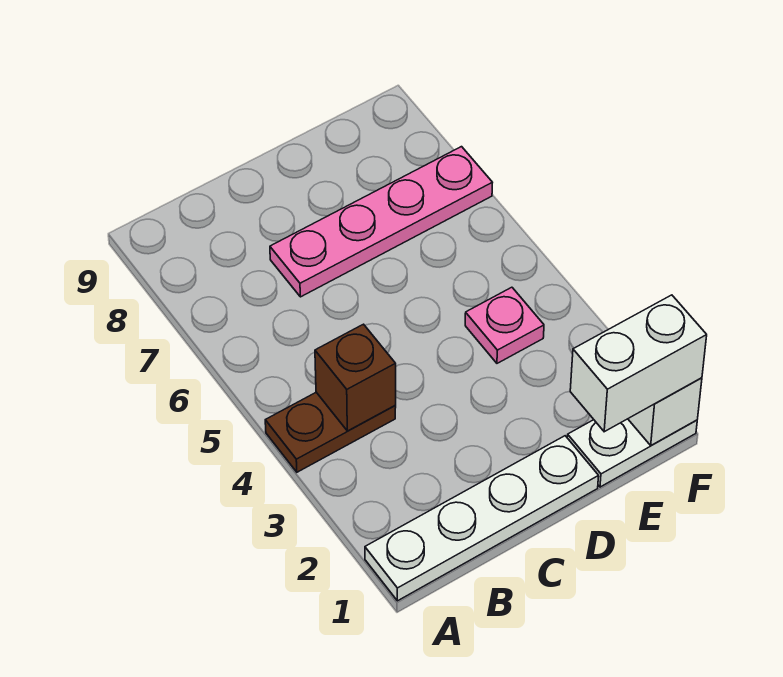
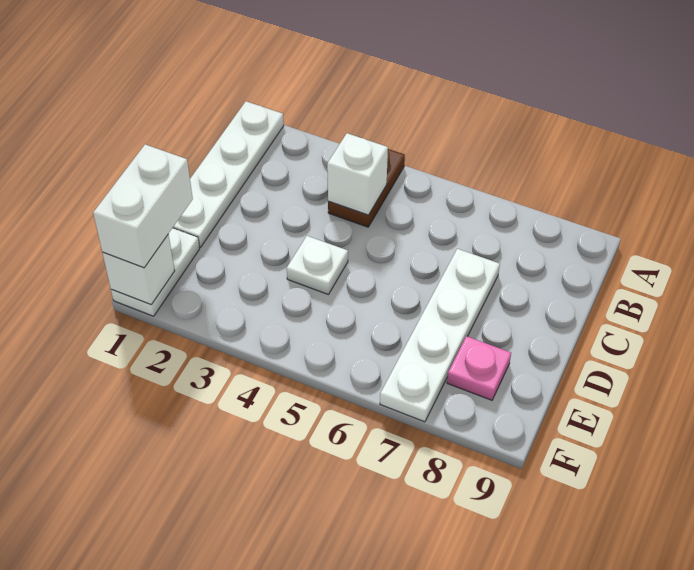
brown brick B4 level 2 -> white brick B4 level 2
pink plate C7:F7 level 1 -> white plate C7:F7 level 1
none -> white plate D4 level 1
pink plate E4 level 1 -> pink plate E8 level 1

